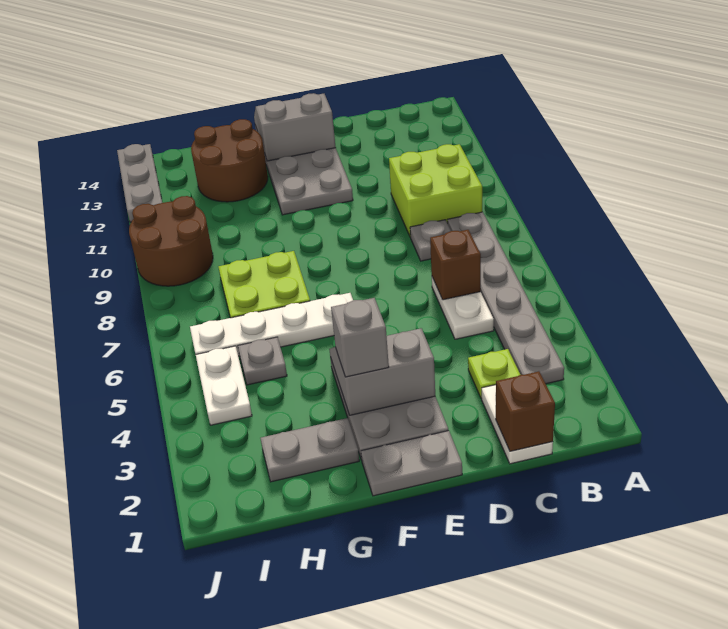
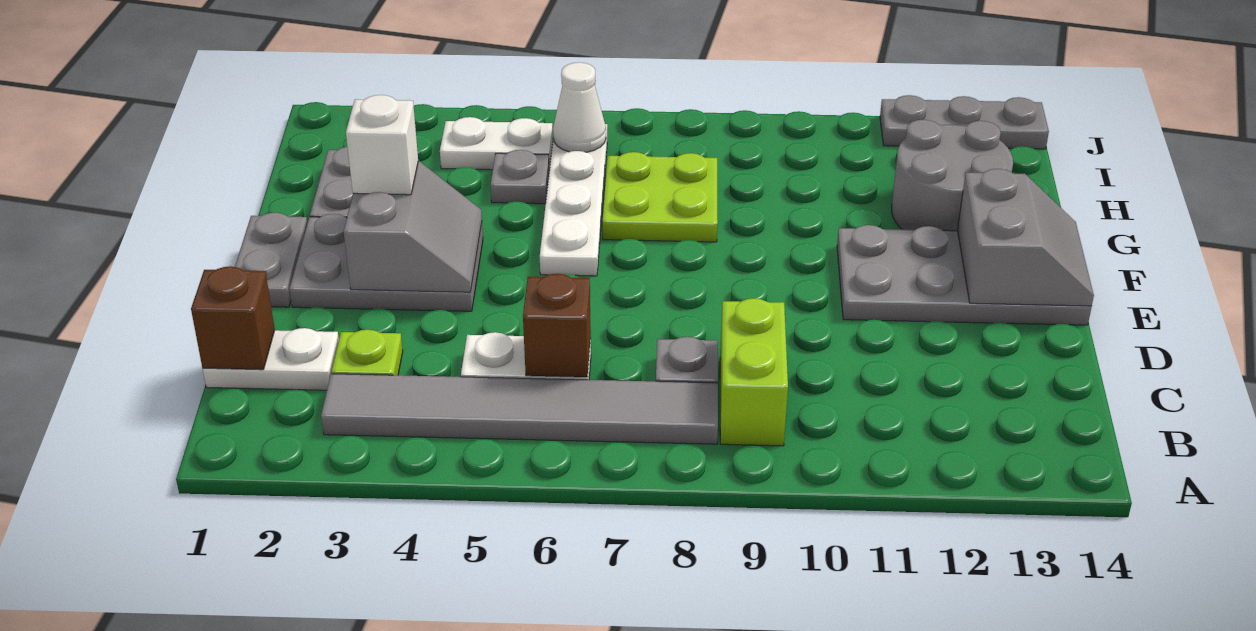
grey plate B3:B8 level 1 -> grey tile B3:B8 level 1
lime brick B9:C10 level 1 -> lime brick B9:C9 level 1
grey brick F3 level 3 -> white brick F3 level 3
brown round brick G12:H13 level 1 -> grey round brick G12:H13 level 1
none -> white cone I6 level 2
brown round brick I9:J10 level 1 -> none

